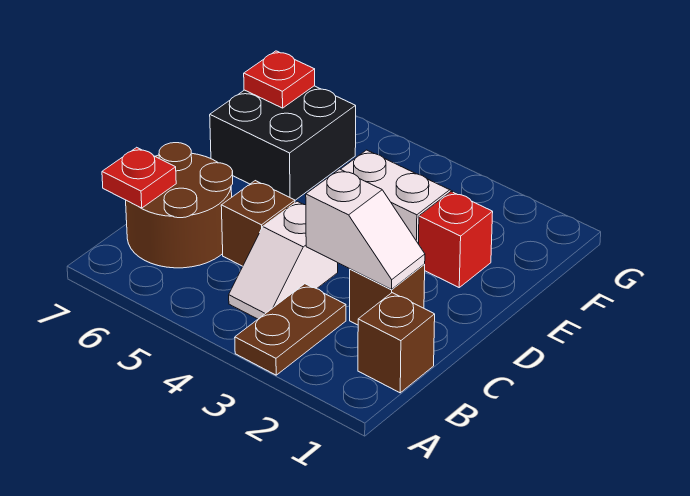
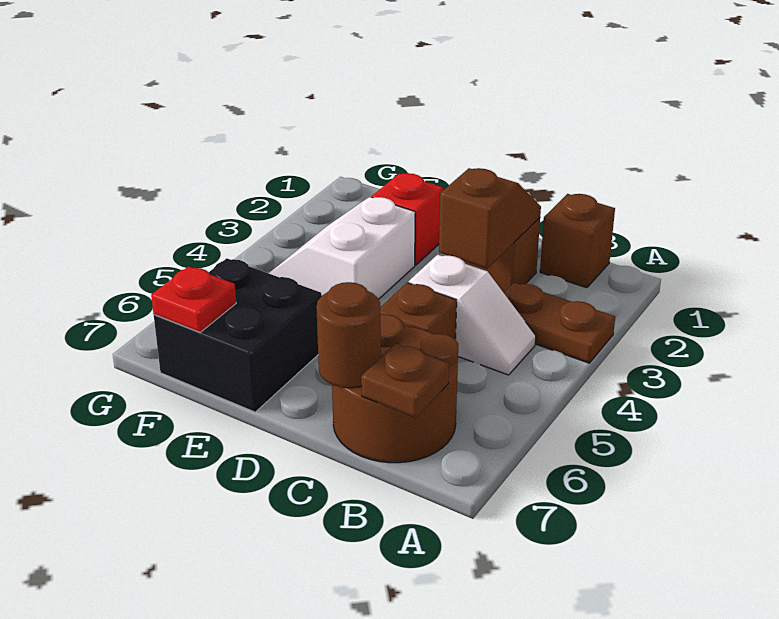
red plate B7 level 2 -> brown plate B7 level 2
white slope C2:C3 level 2 top 3 -> brown slope C2:C3 level 2 top 3
none -> brown round brick C7 level 2

